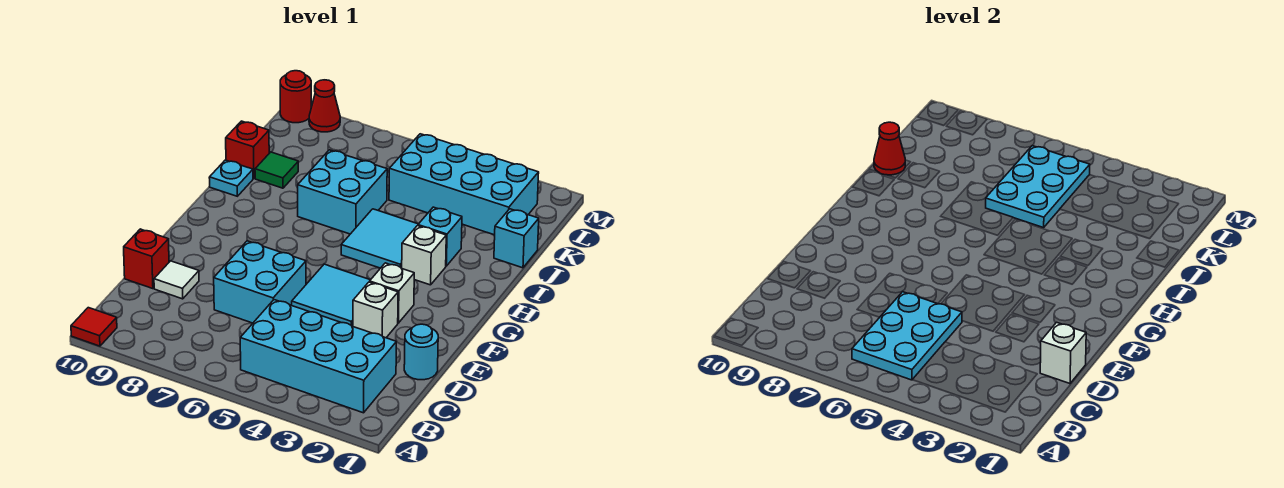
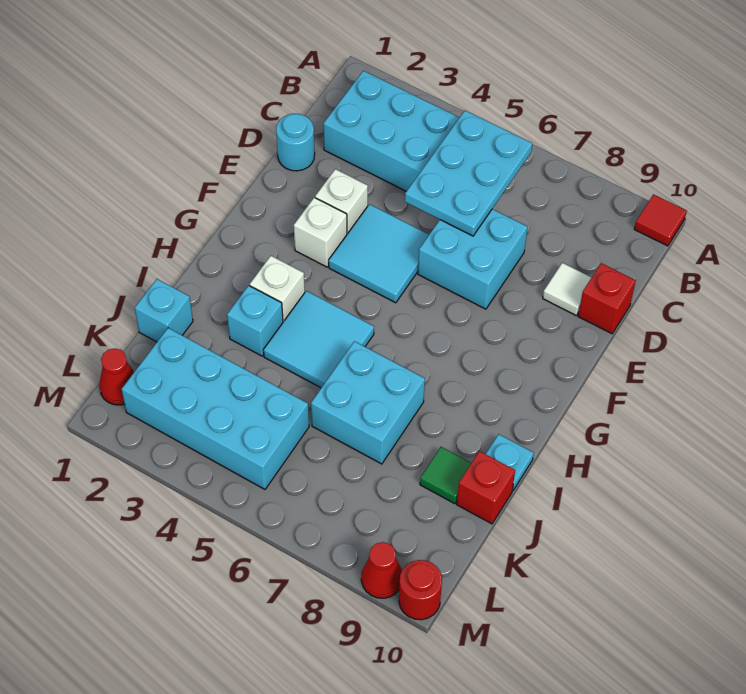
white brick D1 level 2 -> none
cyan plate J5:L6 level 2 -> none
red cone J10 level 2 -> red cone L1 level 1

